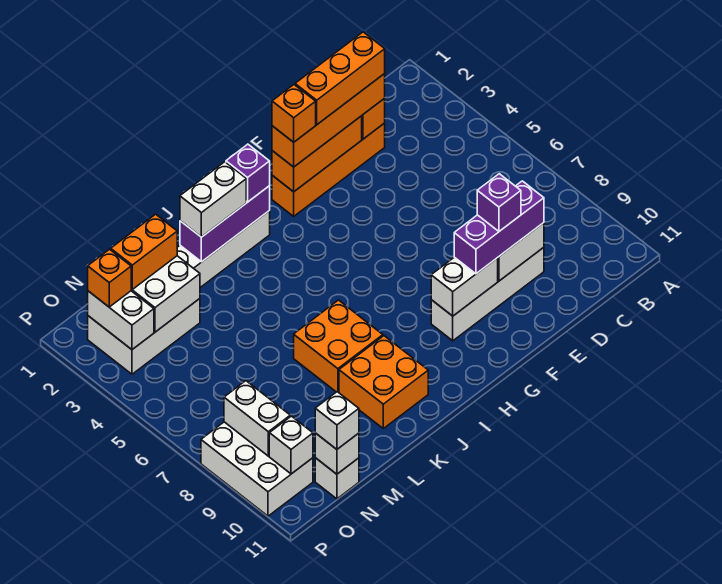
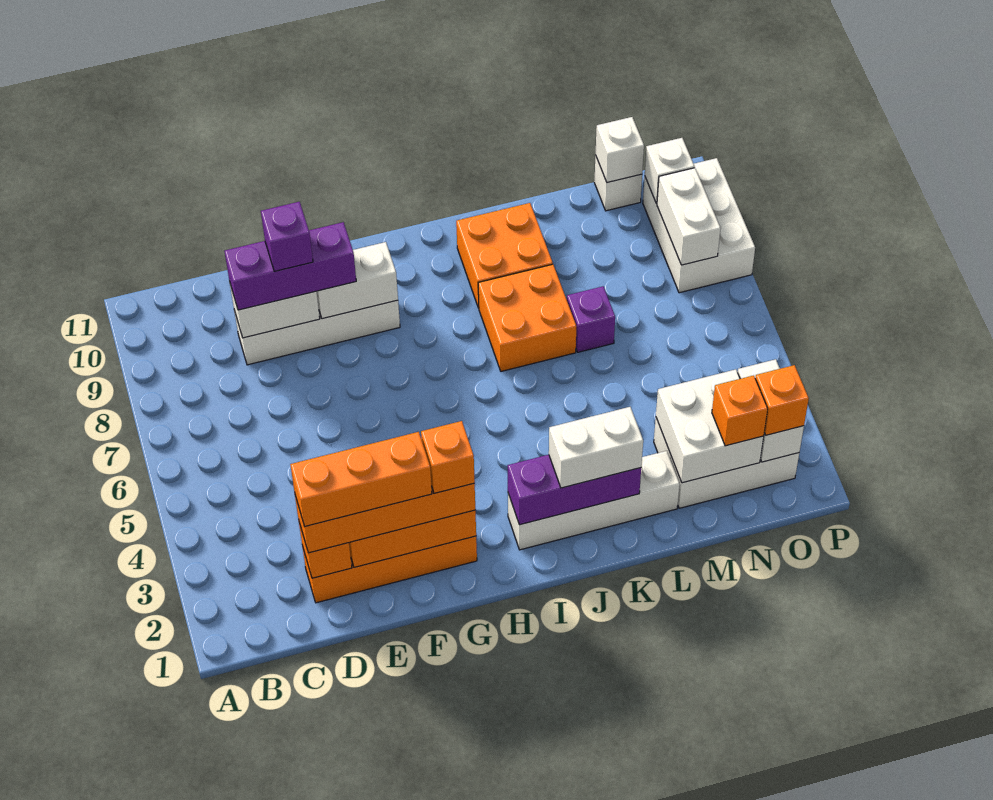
purple brick I2 level 3 -> purple brick L7 level 1
orange brick M2:N2 level 3 -> orange brick N2 level 3
white brick N11 level 3 -> none

